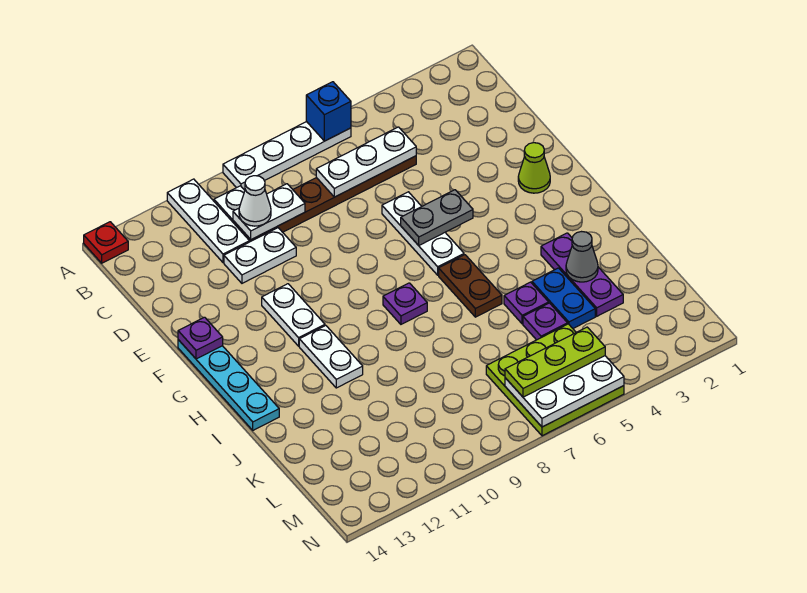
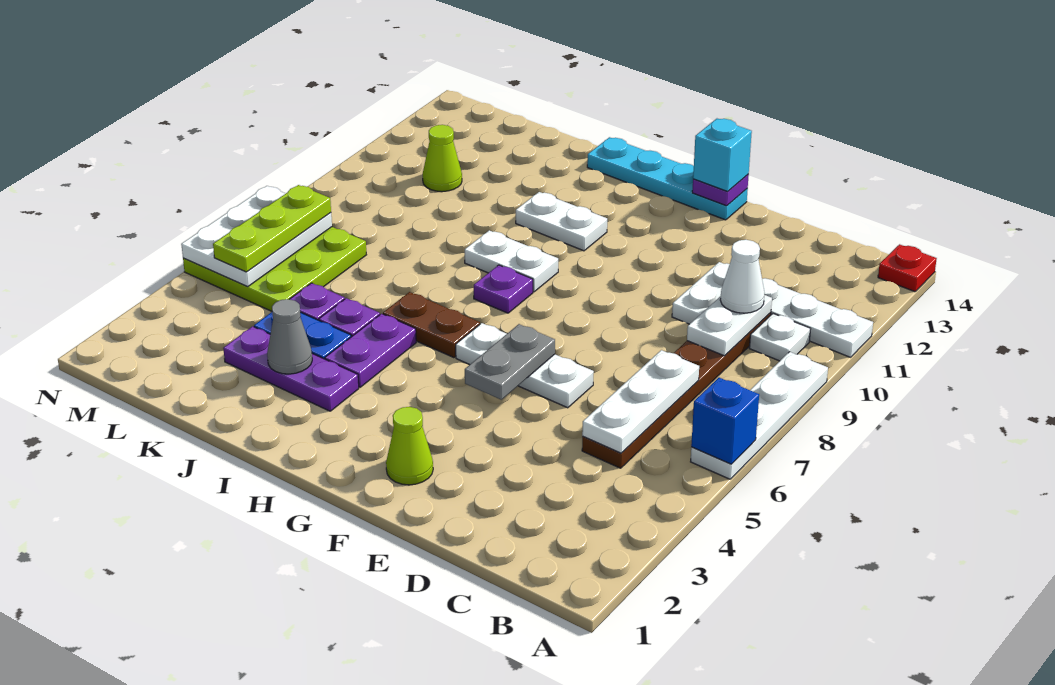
white plate F11:G11 level 1 -> white plate H9:I9 level 1
none -> cyan brick F14 level 3
none -> purple plate I4:I5 level 1
none -> lime cone L11 level 1

